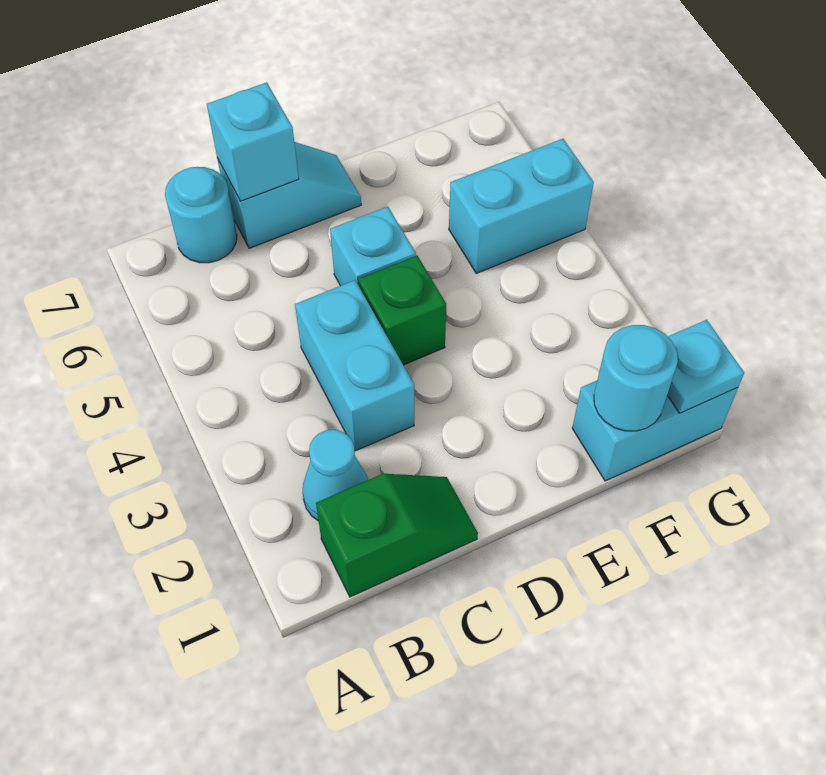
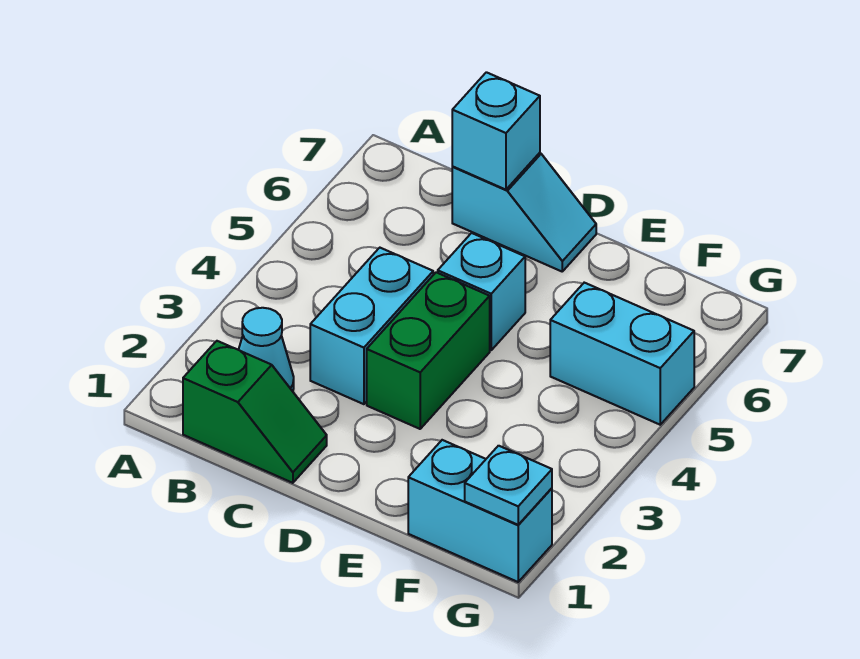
cyan round brick B7 level 1 -> none
green brick D4 level 1 -> green brick D3:D4 level 1
cyan round brick F1 level 2 -> none

